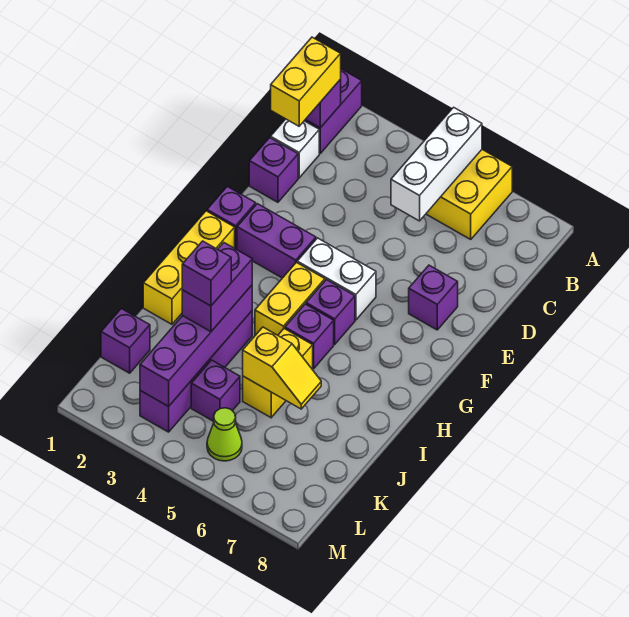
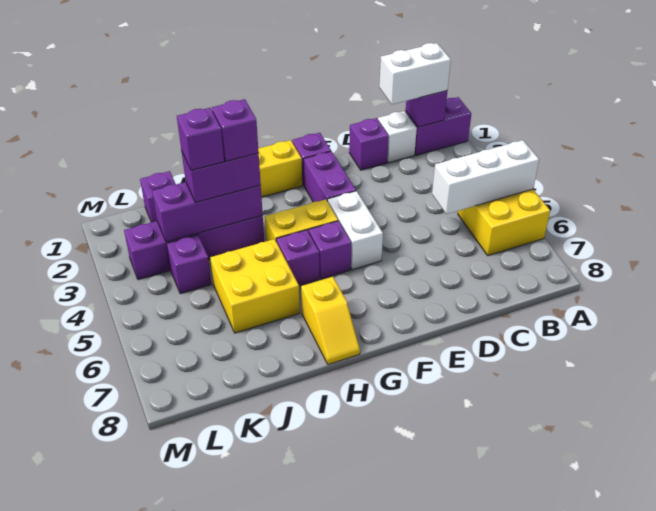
yellow brick B1:C1 level 3 -> white brick B1:C1 level 3
purple brick E7 level 1 -> purple brick I3 level 4
purple brick I3:L3 level 2 -> purple brick I3:K3 level 2
yellow brick I5:J5 level 1 -> yellow brick I5:J6 level 1
yellow slope J5:J6 level 2 top 5 -> yellow slope H7:H8 level 1 top 7
lime cone L5 level 1 -> none

